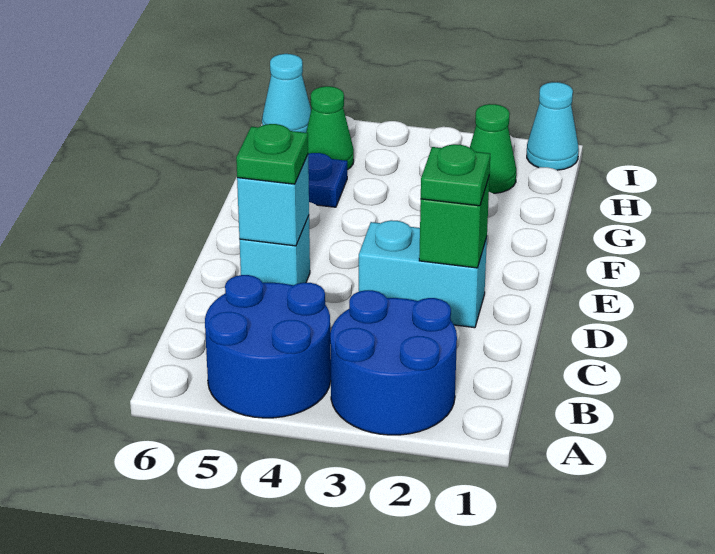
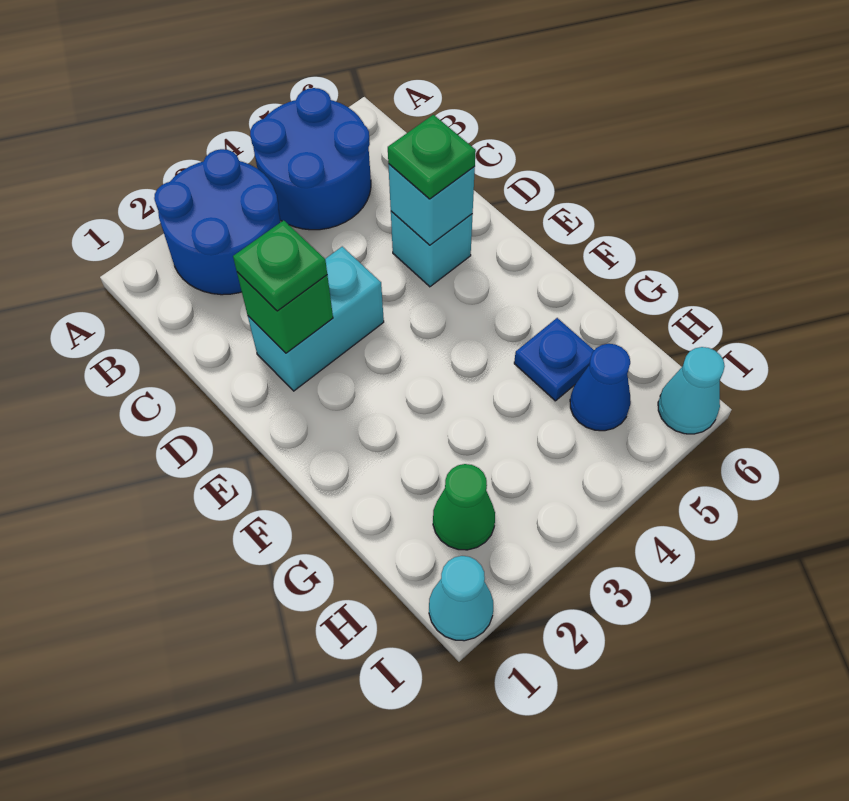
green cone H5 level 1 -> blue cone H5 level 1

